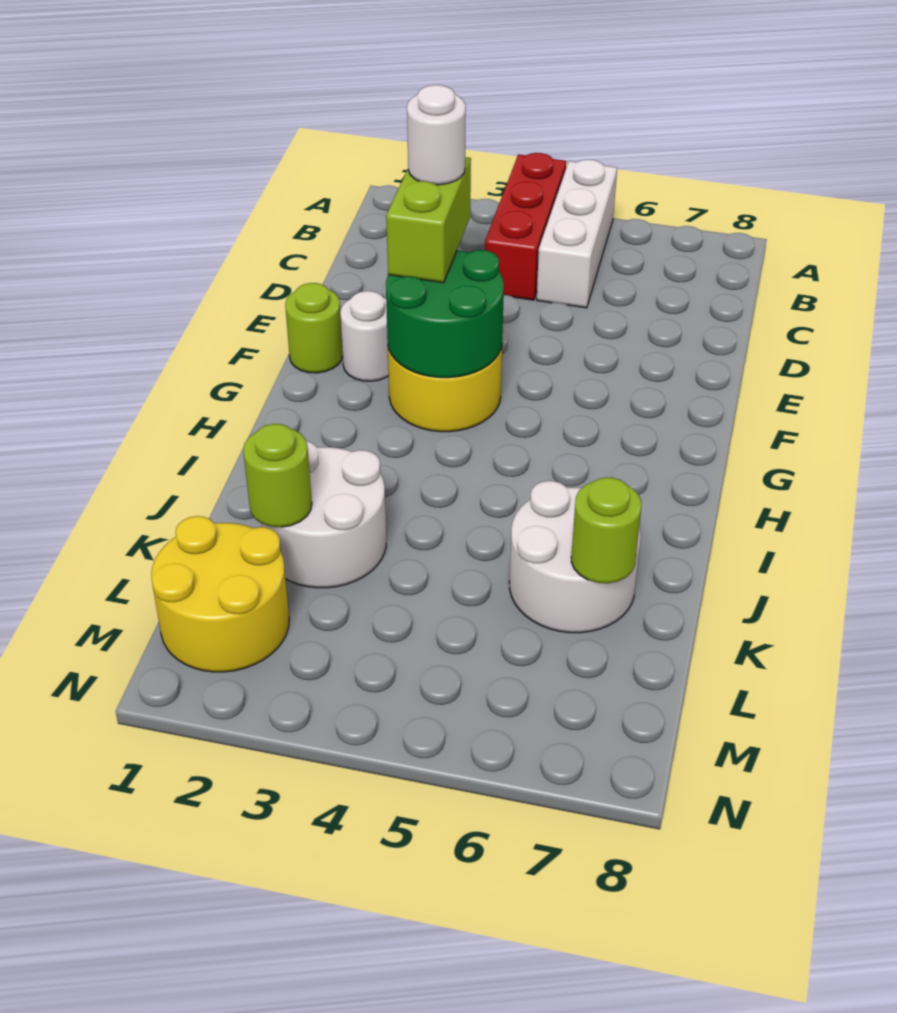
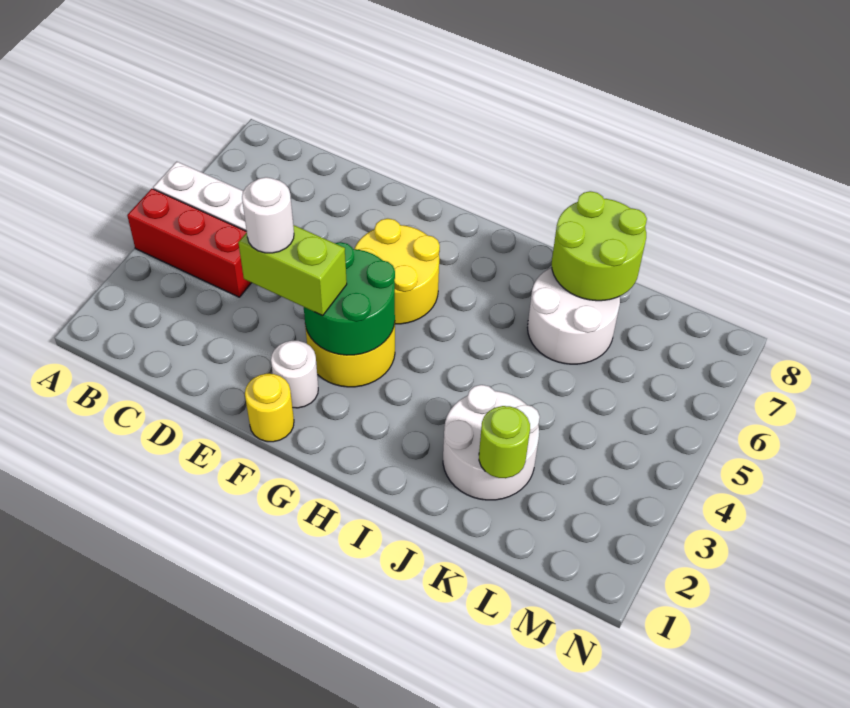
lime round brick F1 level 1 -> yellow round brick F1 level 1
lime round brick K7 level 2 -> lime round brick J7:K8 level 2
yellow round brick L1:M2 level 1 -> yellow round brick F5:G6 level 1

